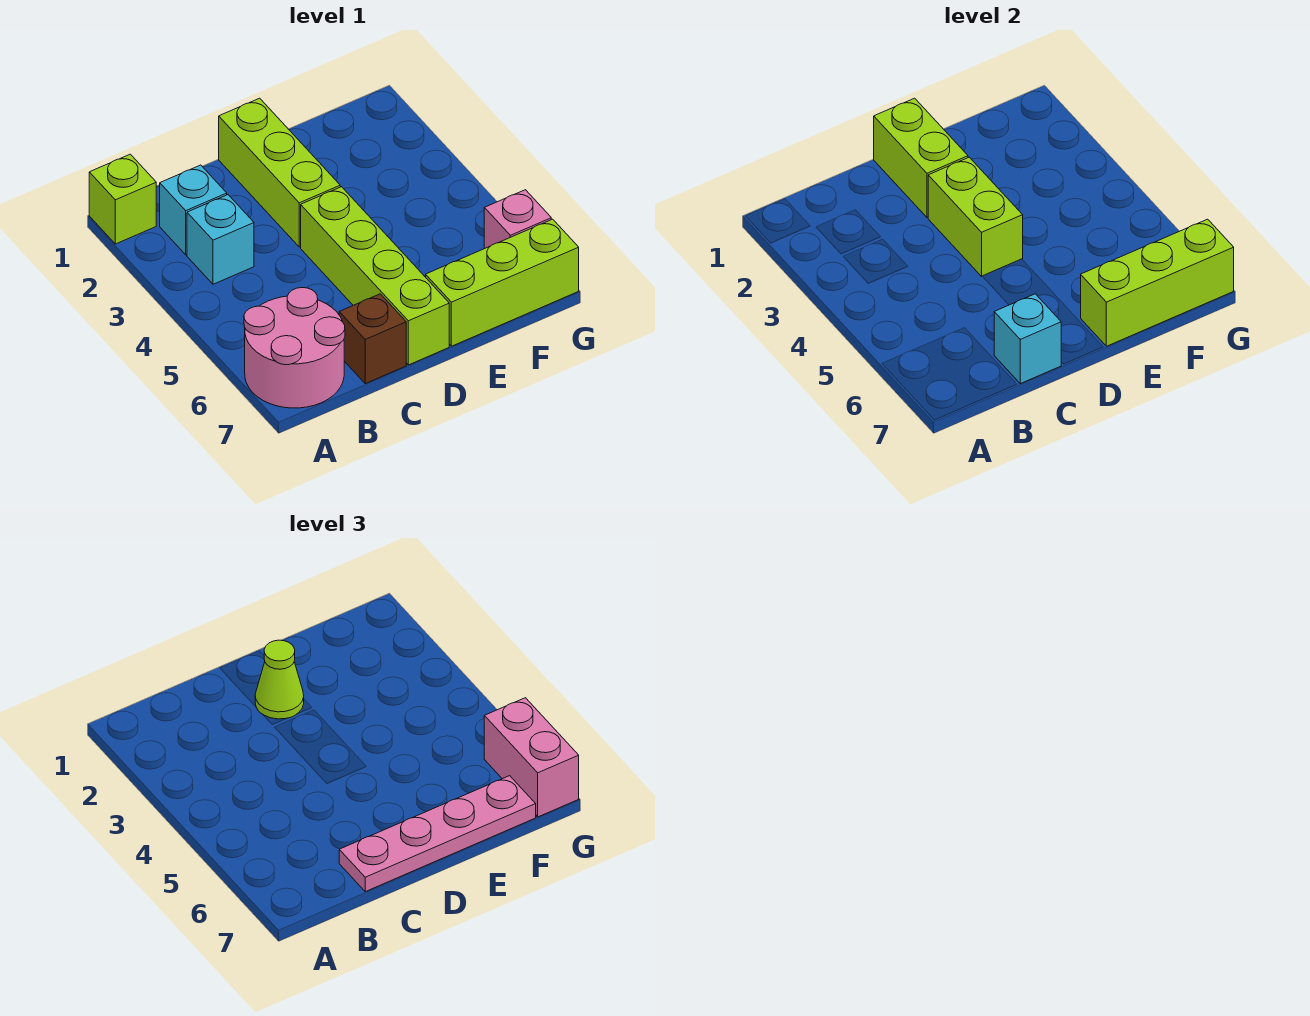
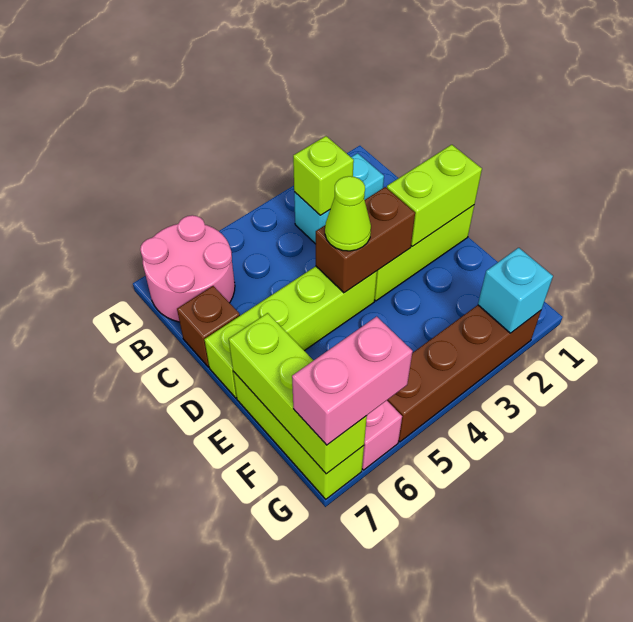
lime brick A1 level 1 -> lime brick B3 level 2
cyan brick C7 level 2 -> cyan brick G2 level 2
pink plate C7:F7 level 3 -> none
lime cone D2 level 3 -> lime cone D4 level 3
lime brick D3:D4 level 2 -> brown brick D3:D4 level 2
none -> brown brick G2:G5 level 1

